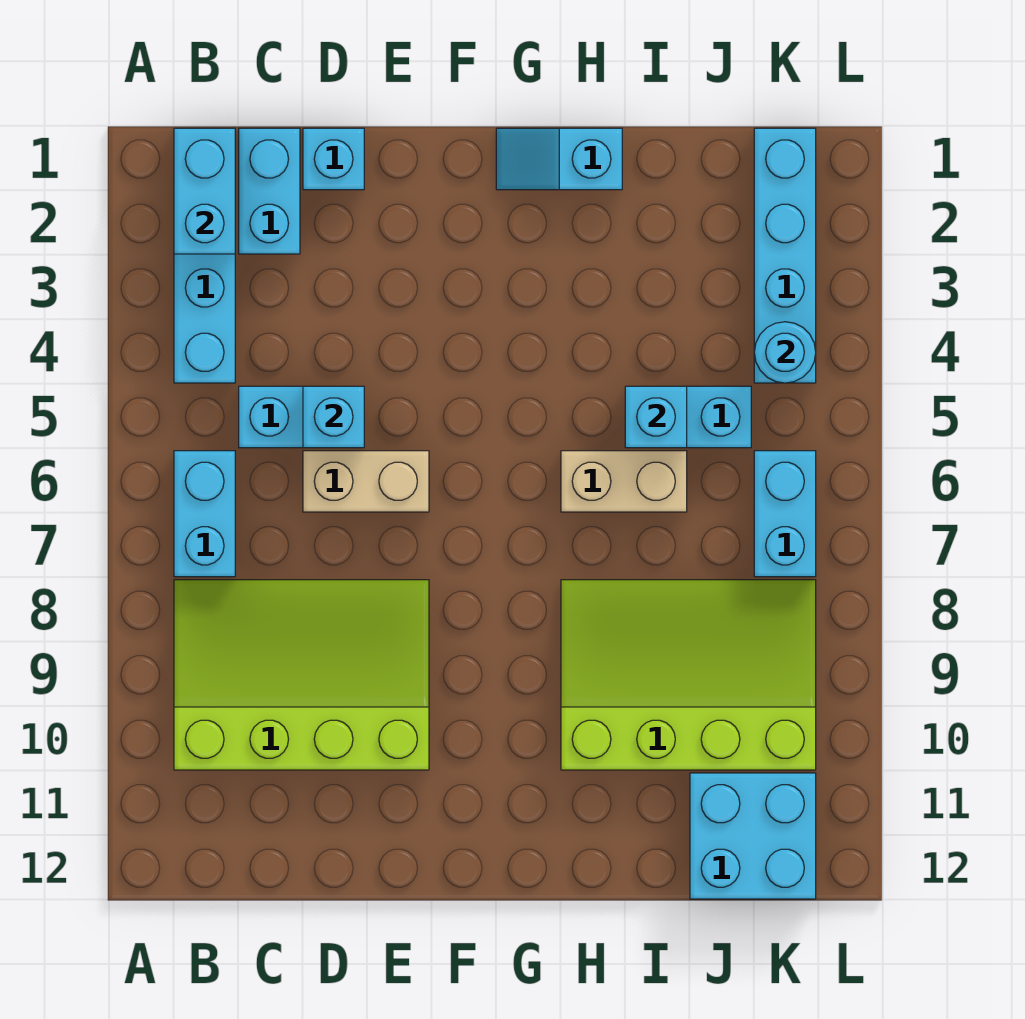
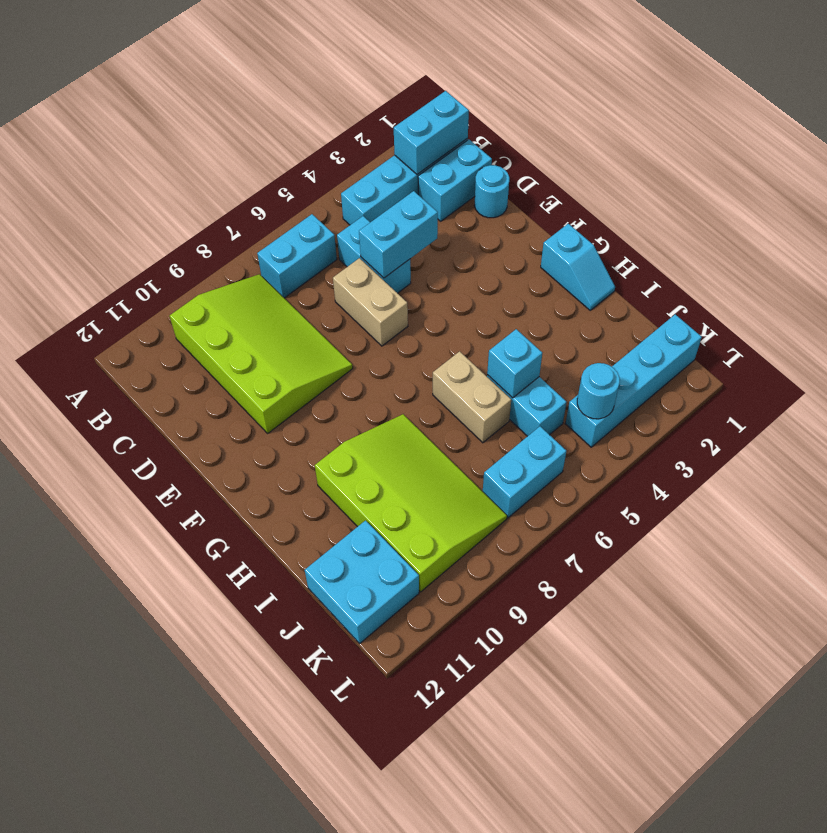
cyan brick D1 level 1 -> cyan round brick D1 level 1
cyan brick D5 level 2 -> cyan brick D4:D5 level 2
cyan slope G1:H1 level 1 top H -> cyan slope G1:H1 level 1 top G

